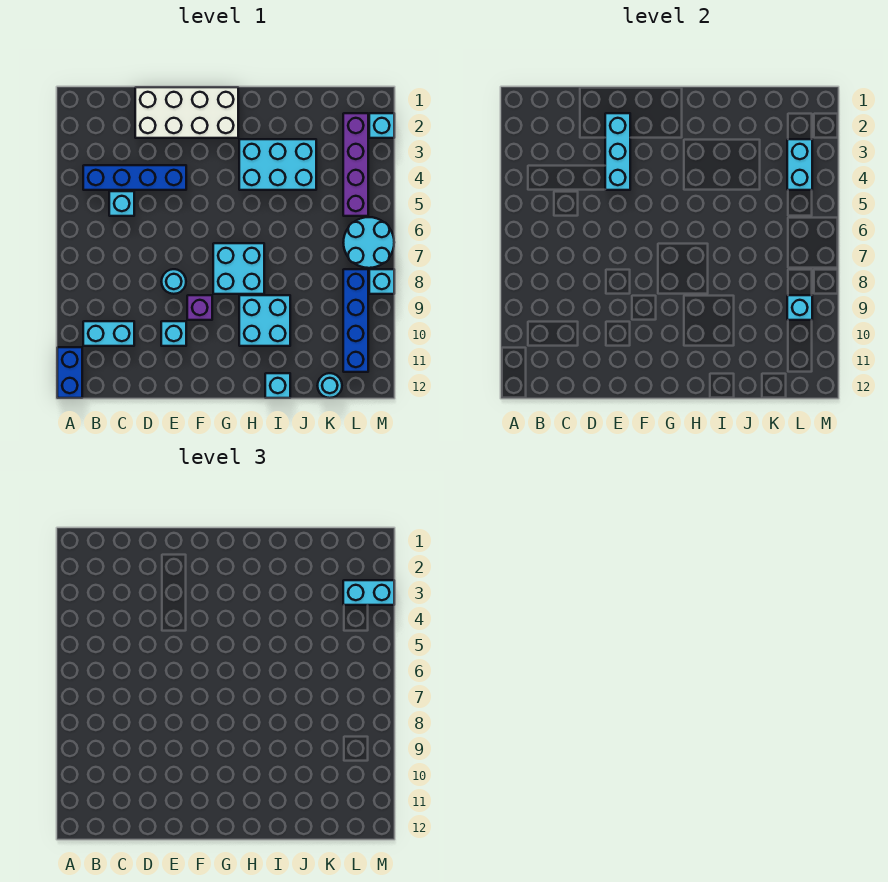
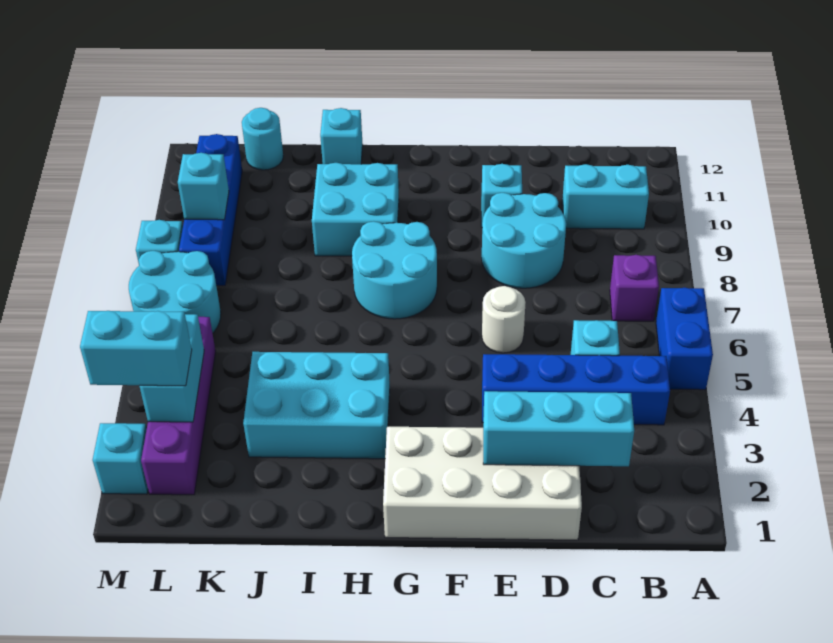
blue brick A11:A12 level 1 -> blue brick A5:A6 level 1
cyan brick E2:E4 level 2 -> cyan brick C2:E2 level 2
none -> white round brick E6 level 1
cyan round brick E8 level 1 -> cyan round brick D8:E9 level 1
purple brick F9 level 1 -> purple brick B7 level 1
cyan brick G7:H8 level 1 -> cyan round brick G7:H8 level 1

